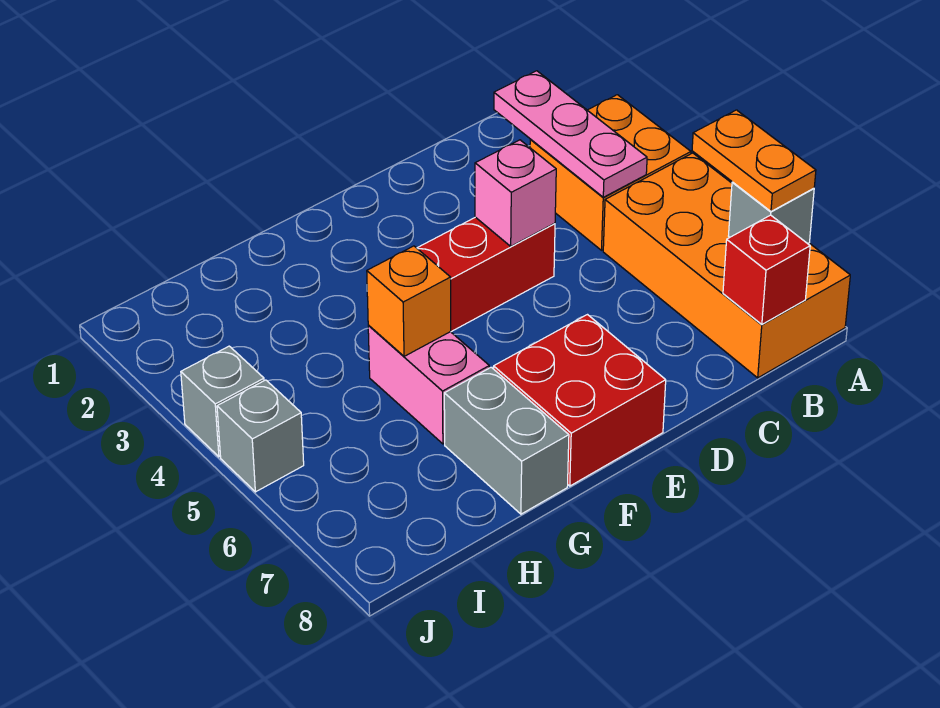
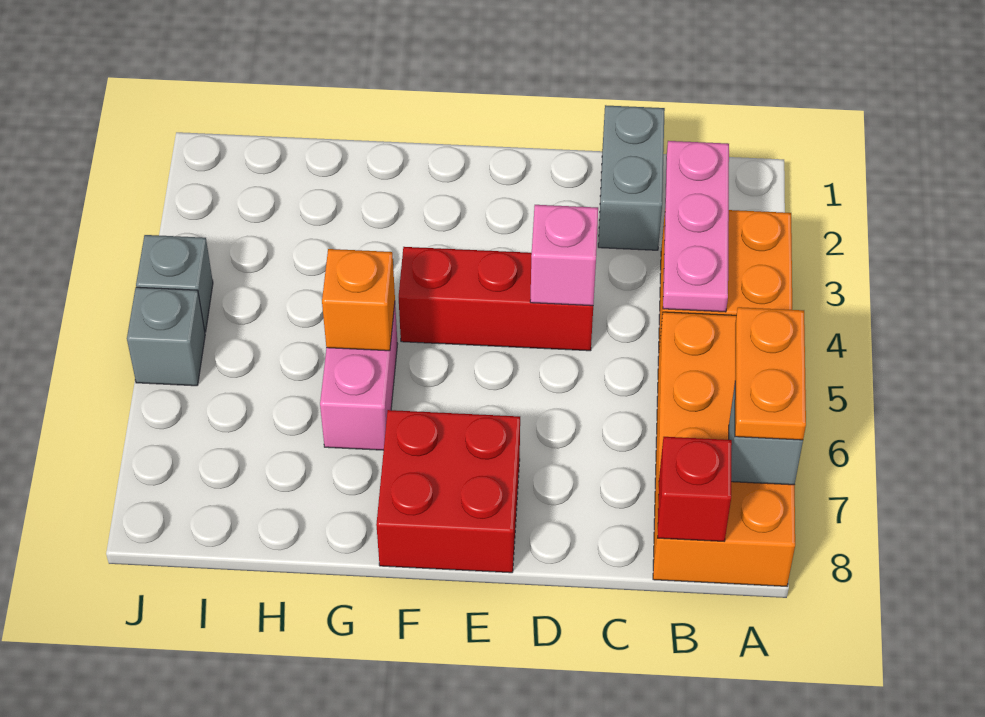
grey brick G7:G8 level 1 -> grey brick C1:C2 level 1

